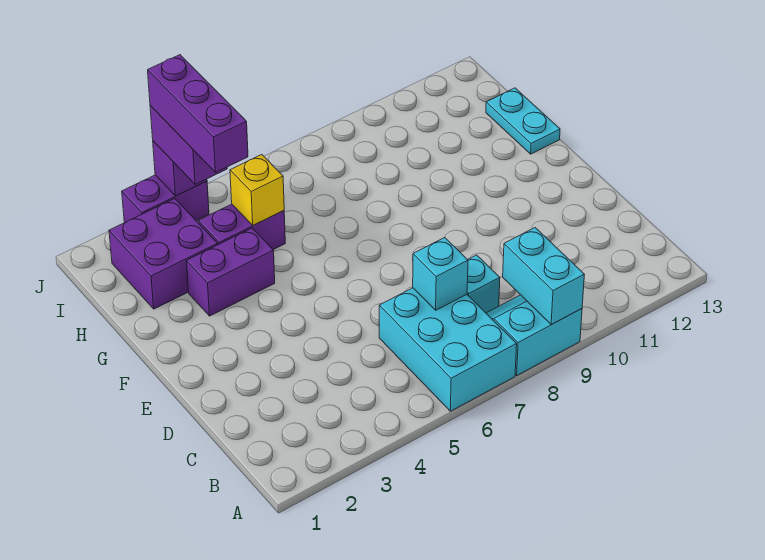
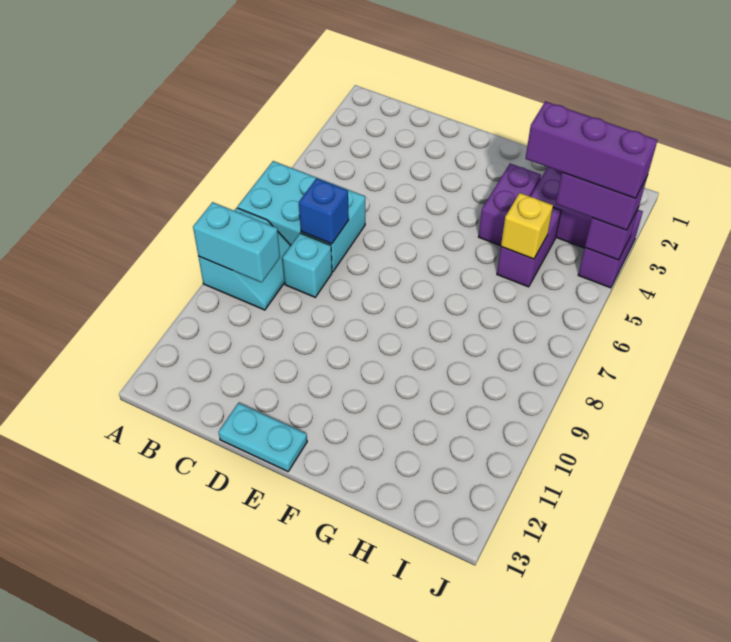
cyan brick C7 level 2 -> blue brick C7 level 2
cyan plate G13:H13 level 1 -> cyan plate D13:E13 level 1

